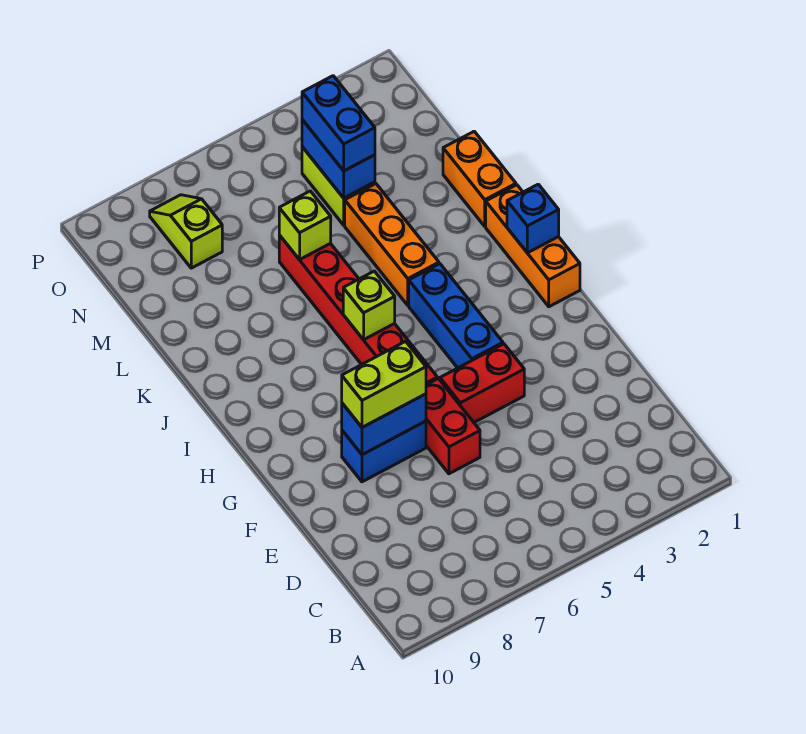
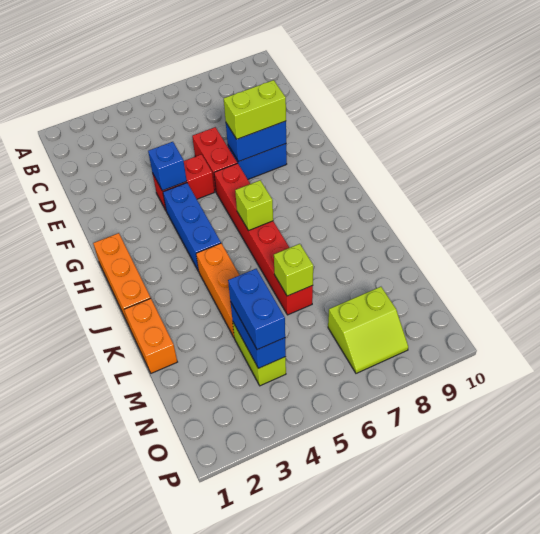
blue brick I1 level 2 -> blue brick F4 level 2
lime slope N8:O8 level 1 top N -> lime slope N7:O8 level 1 top N

